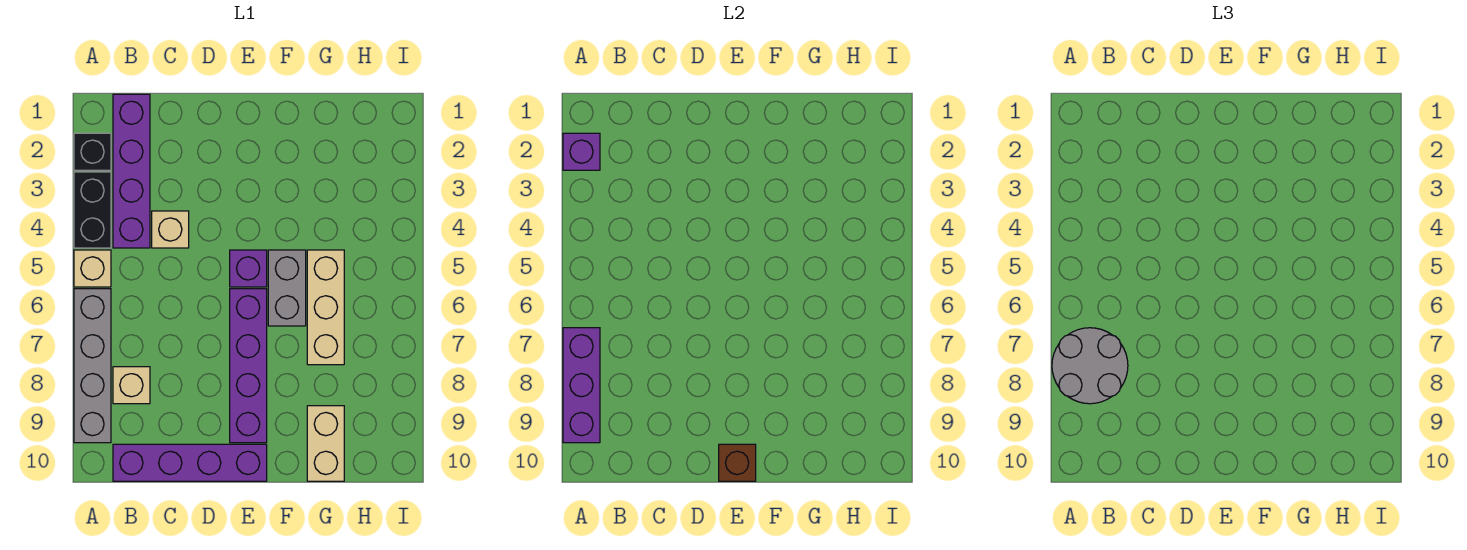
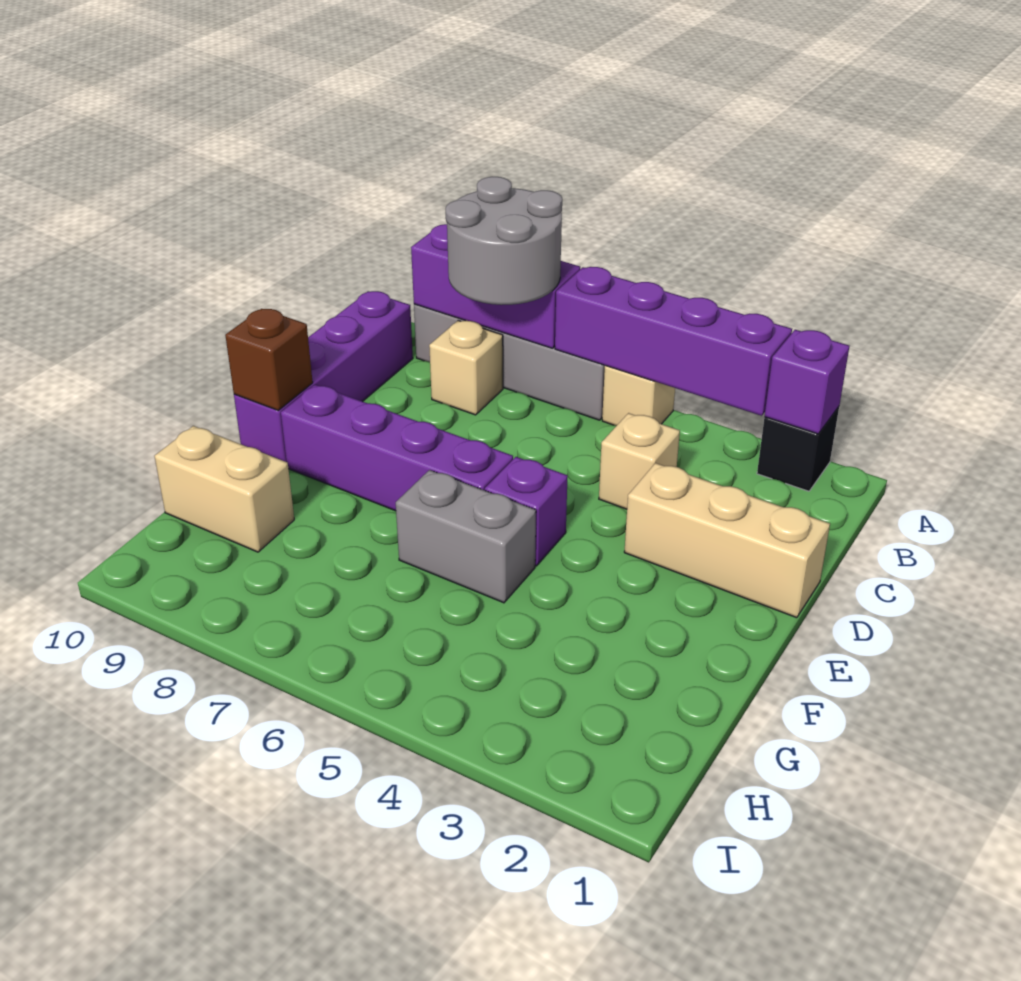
black brick A3:A4 level 1 -> none
purple brick B1:B4 level 1 -> purple brick A3:A6 level 2
tan brick G5:G7 level 1 -> tan brick D1:D3 level 1

